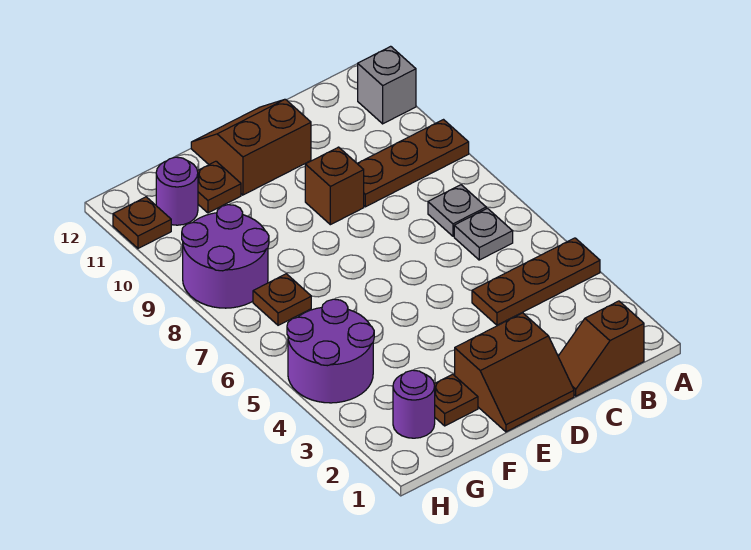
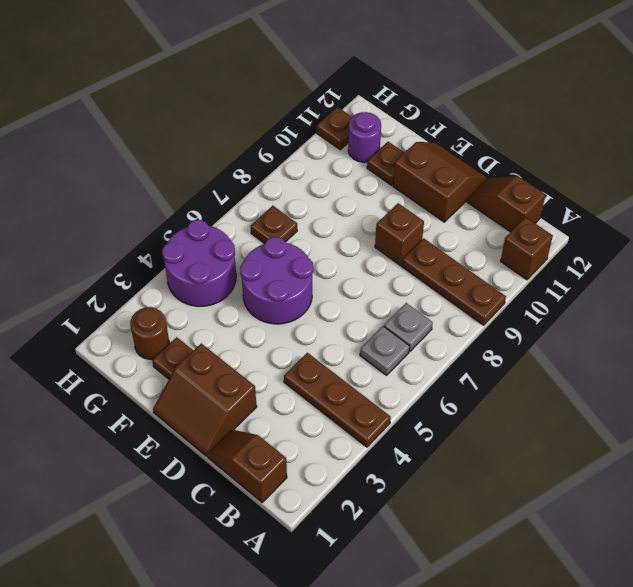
grey brick A11 level 1 -> brown brick A11 level 1
none -> brown slope B12:C12 level 1 top B
purple round brick G2 level 1 -> brown round brick G2 level 1
purple round brick G8:H9 level 1 -> purple round brick E5:F6 level 1

